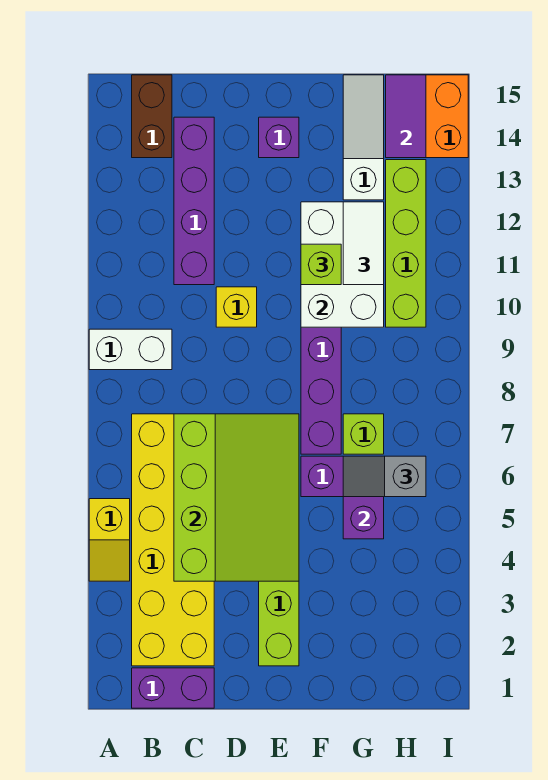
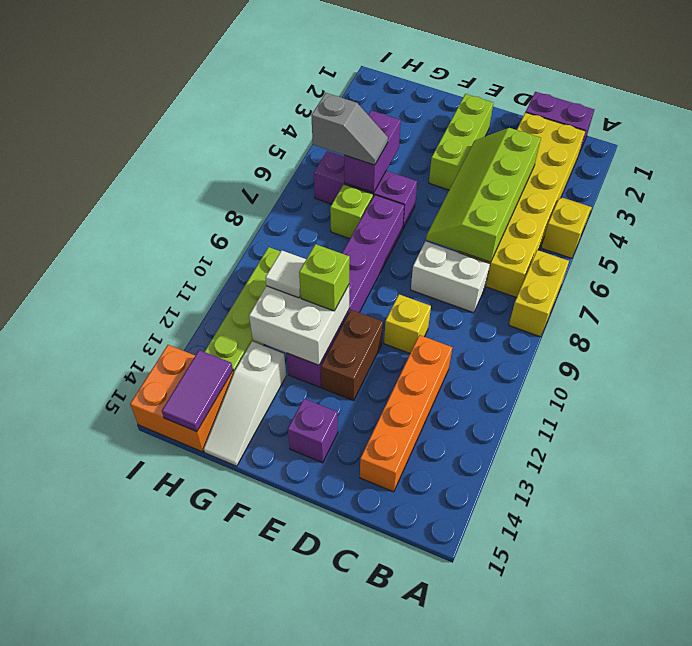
none -> yellow brick A7:A8 level 1
white brick A9:B9 level 1 -> white brick C8:D8 level 1
brown brick B14:B15 level 1 -> brown brick E11:E12 level 1
lime slope C4:E7 level 2 top C -> lime slope C4:D7 level 2 top C
purple brick C11:C14 level 1 -> orange brick C11:C14 level 1
white brick F10:G12 level 2 -> white brick F11:G12 level 2
white tile G11:G12 level 3 -> white tile G11 level 3

